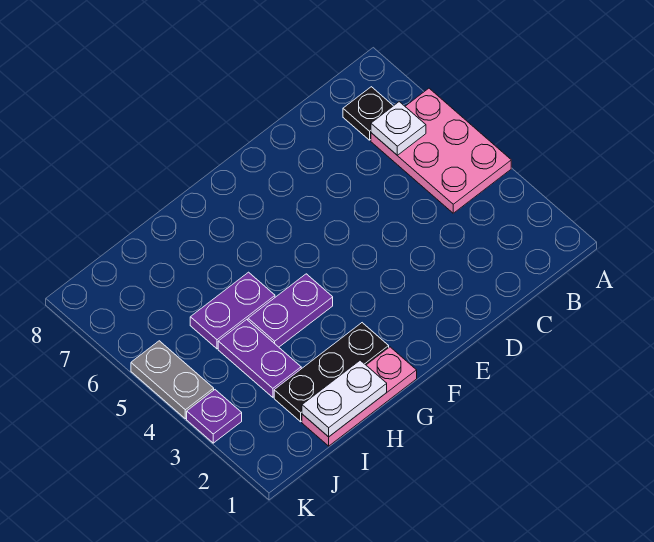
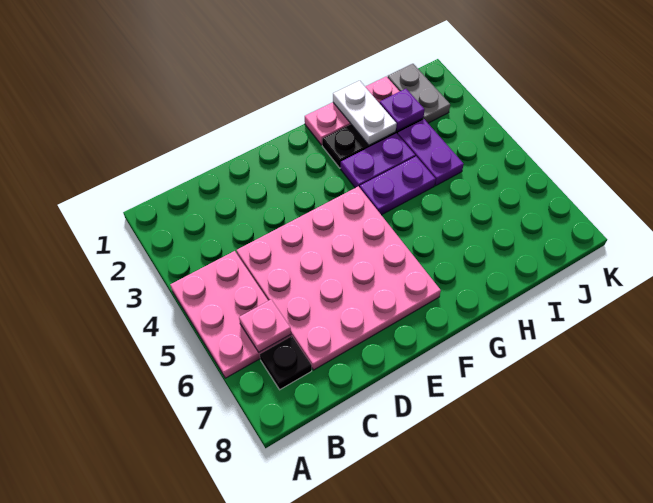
white plate B6 level 2 -> pink plate B6 level 2
none -> pink plate C4:F7 level 1
white plate H1:I1 level 2 -> white plate H1:H2 level 2
purple plate H5:I5 level 1 -> purple plate G3:H3 level 1
purple plate K3 level 1 -> purple plate I2 level 2
grey plate K4:K5 level 1 -> grey plate J1:J2 level 1

